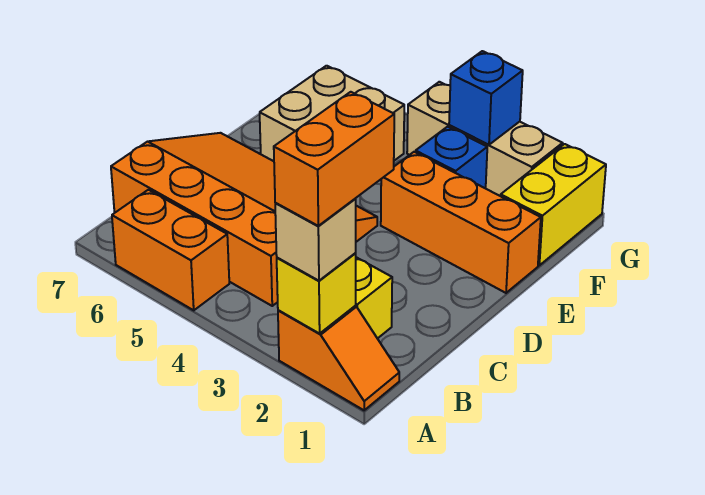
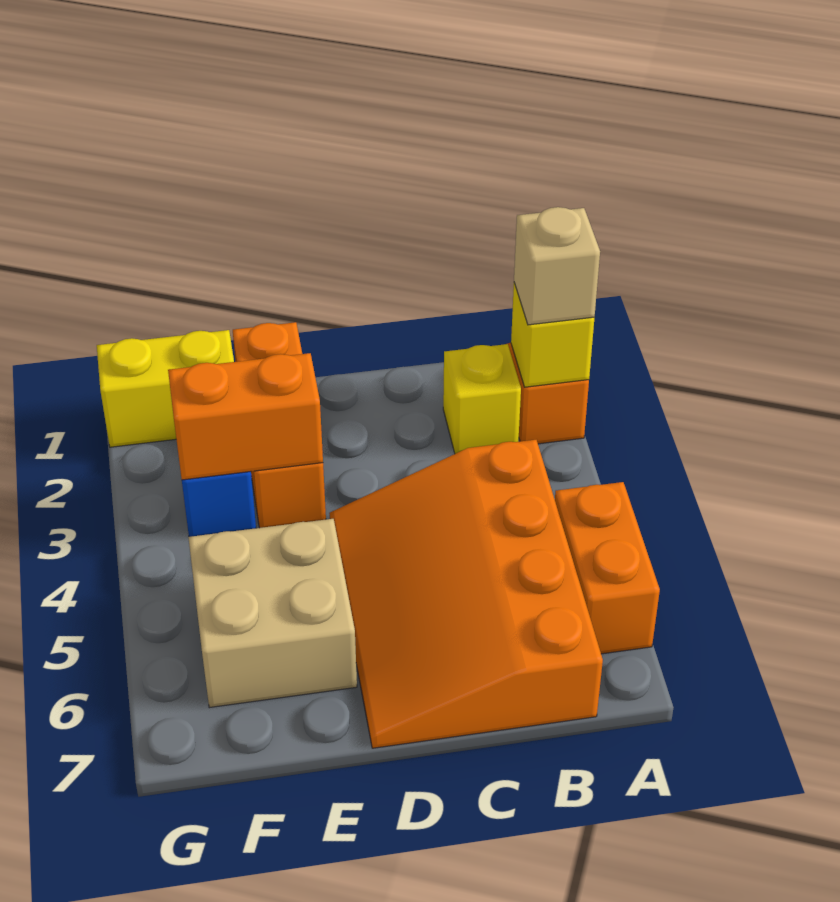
orange brick A2:B2 level 4 -> orange brick E3:F3 level 2
tan brick G2:G4 level 1 -> none
blue brick G3 level 2 -> none

